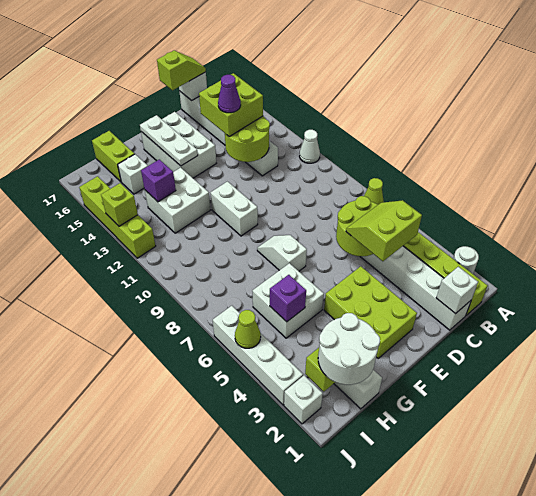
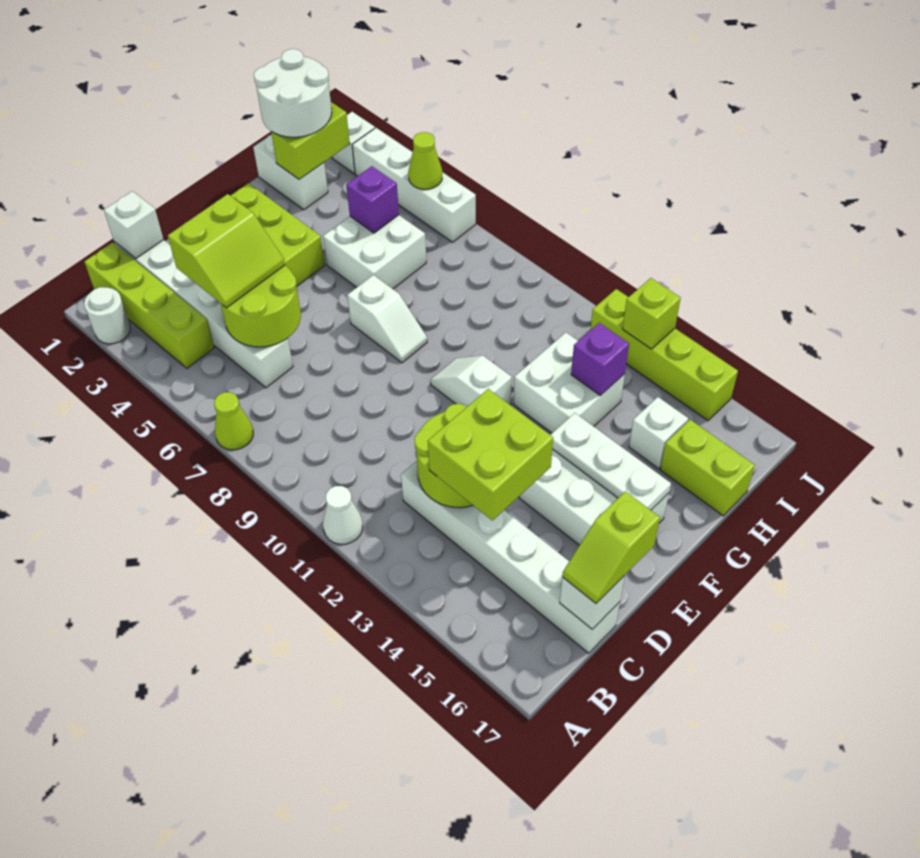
purple cone D13 level 4 -> none
white brick F10:F11 level 1 -> white slope F10:F11 level 1 top 11

